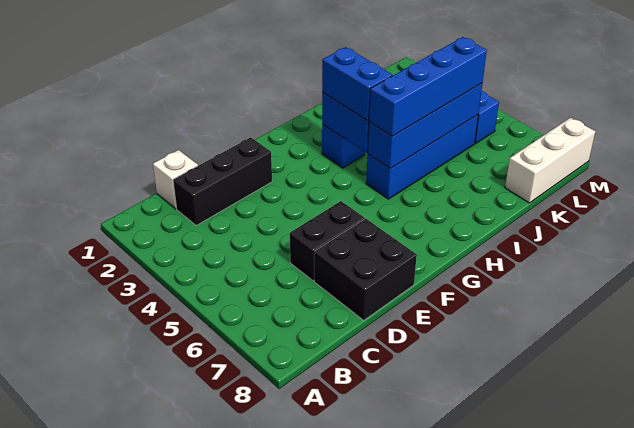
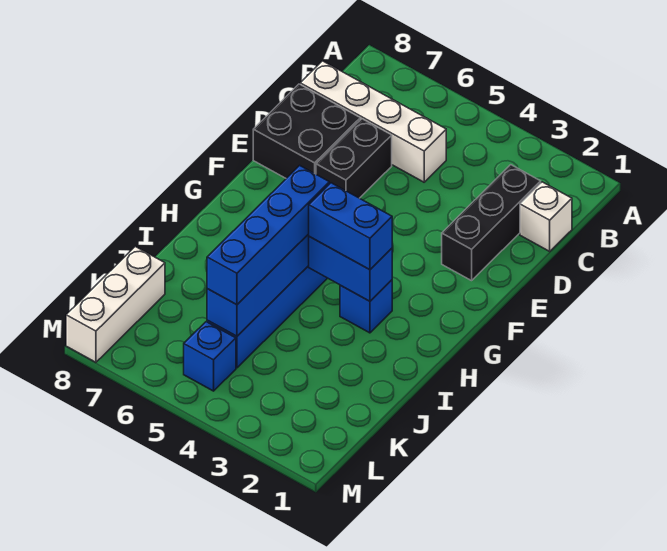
none -> white brick C5:C8 level 1

